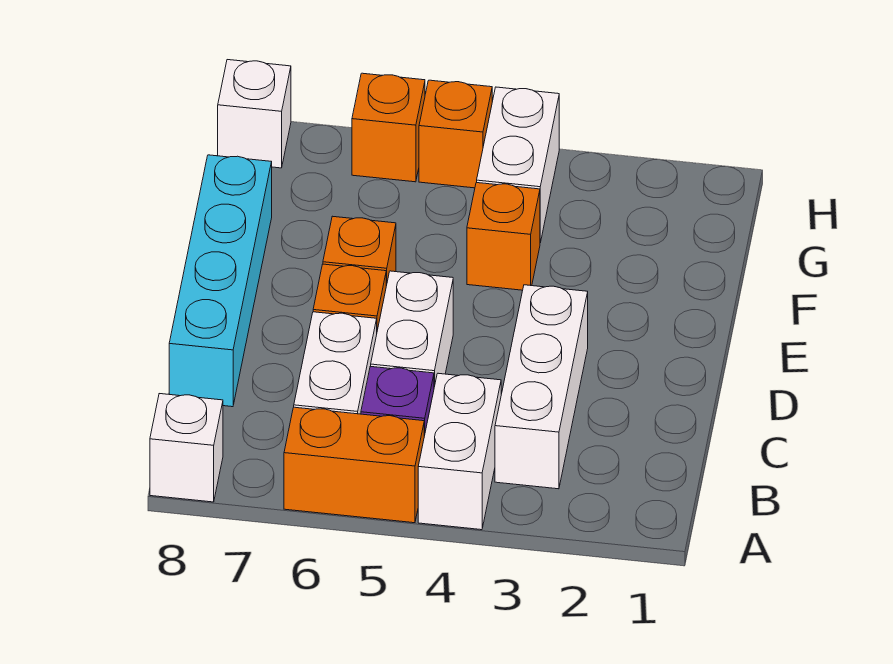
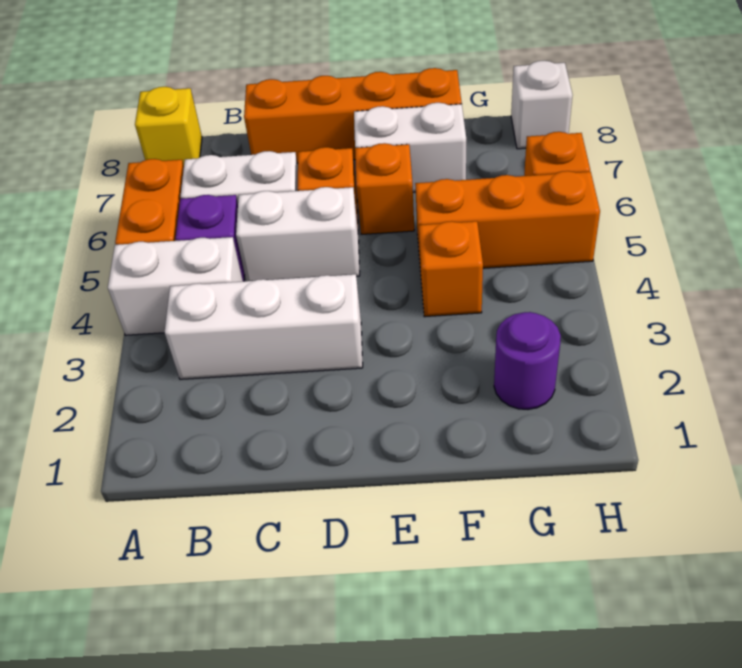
white brick A8 level 1 -> yellow brick A8 level 1
cyan brick C8:F8 level 1 -> orange brick C8:F8 level 1
none -> purple round brick G2 level 1
white brick G4:H4 level 1 -> white brick E7:F7 level 1
orange brick H5 level 1 -> orange brick F5:H5 level 1

